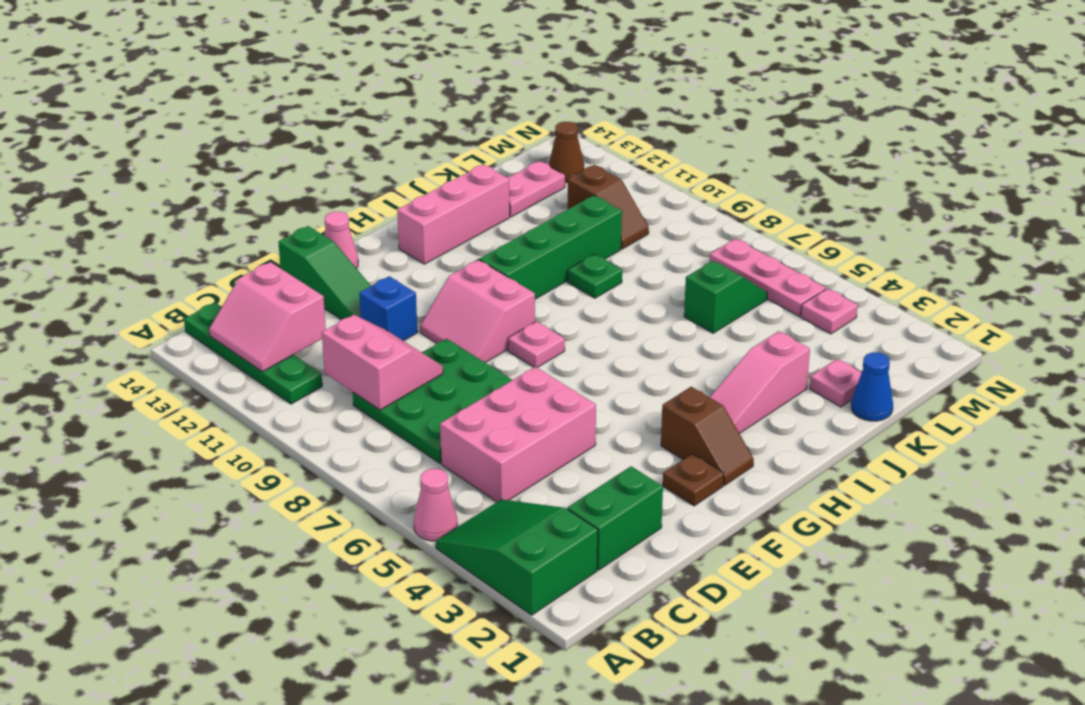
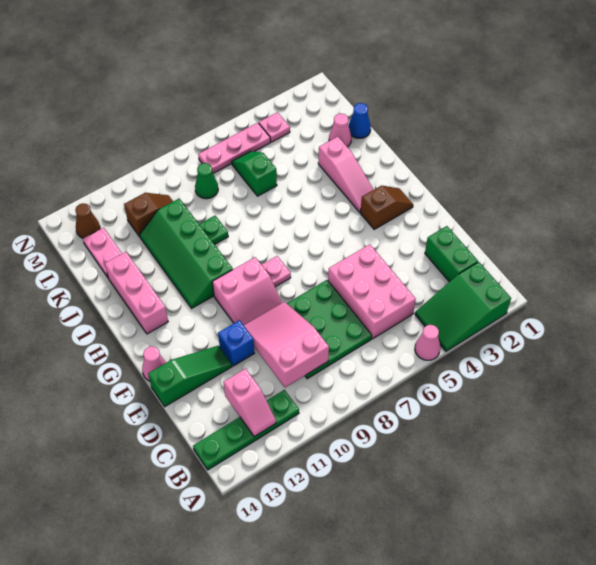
pink slope B12:C13 level 2 top C -> pink slope B12:C12 level 2 top C
pink slope C9:D10 level 2 top C -> pink slope C9:E10 level 2 top C
brown plate F2 level 1 -> none
pink plate K2 level 1 -> pink cone K2 level 1
none -> green cone L8 level 1

